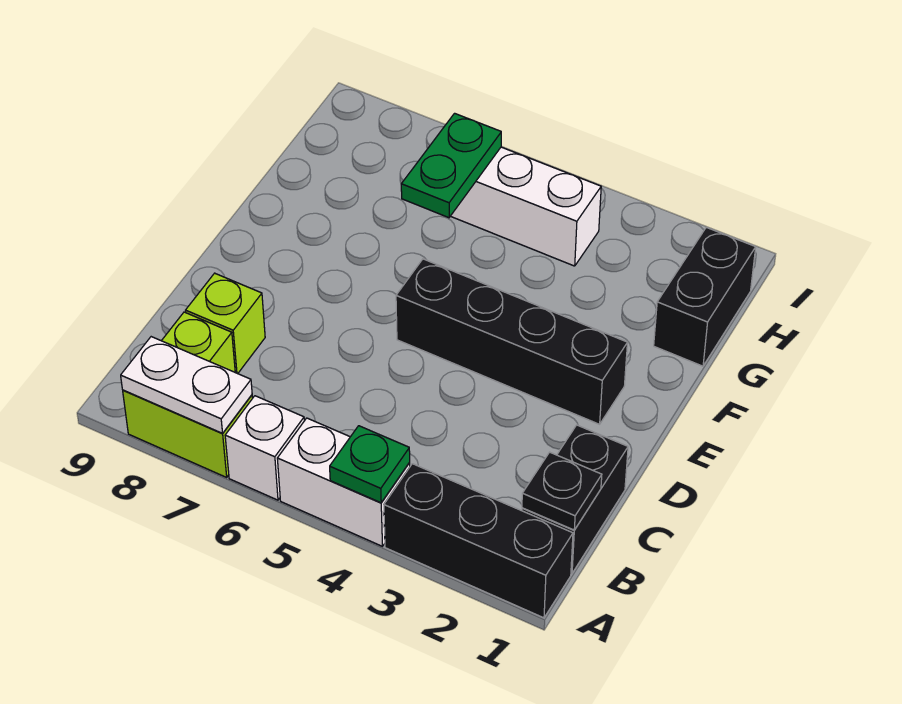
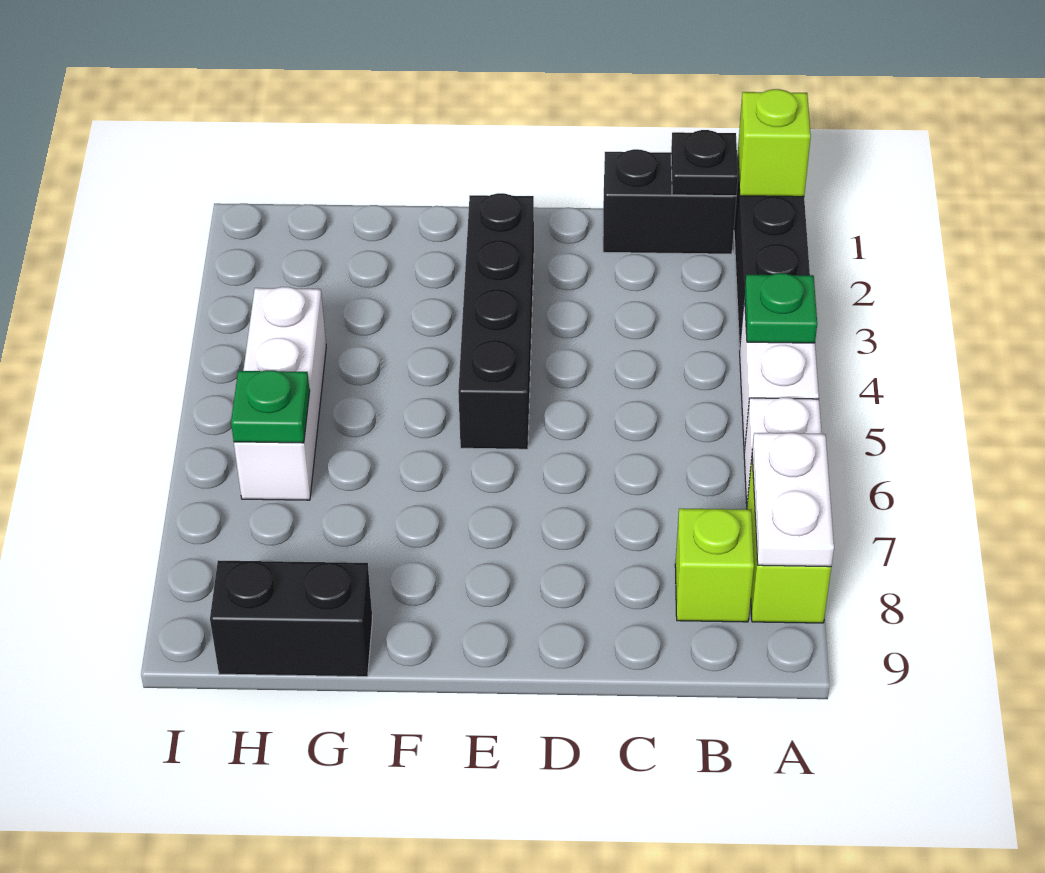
lime brick C8 level 1 -> lime brick A1 level 2
black brick G1:H1 level 1 -> black brick G9:H9 level 1
green plate G6:H6 level 2 -> green plate H6 level 2

